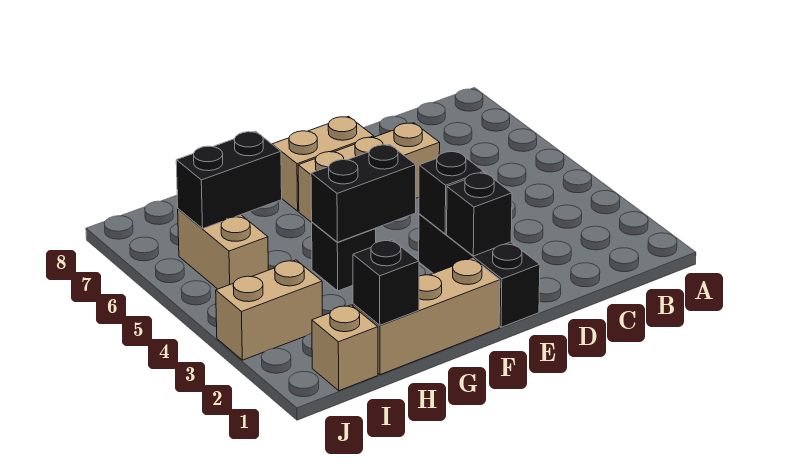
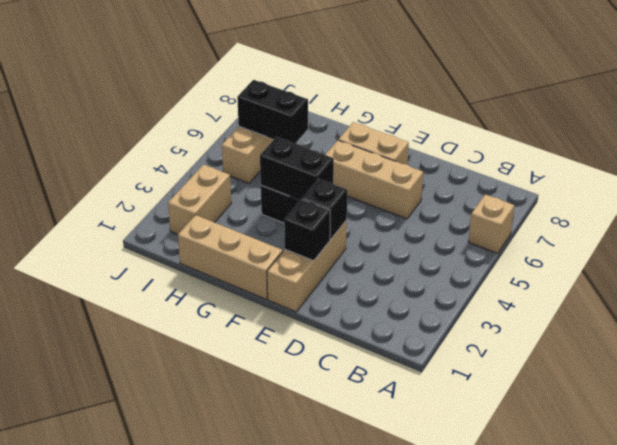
black brick E1:E3 level 1 -> tan brick E1:E3 level 1
black brick H1 level 2 -> none
tan brick I1 level 1 -> tan brick A6 level 1
tan brick I3:J3 level 1 -> tan brick I2:I3 level 1

